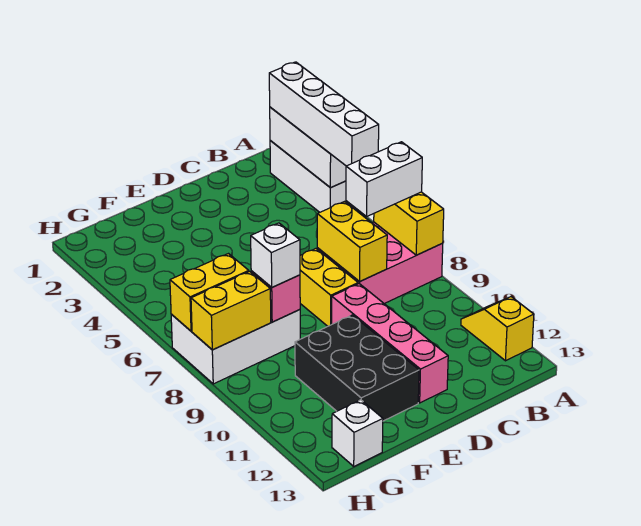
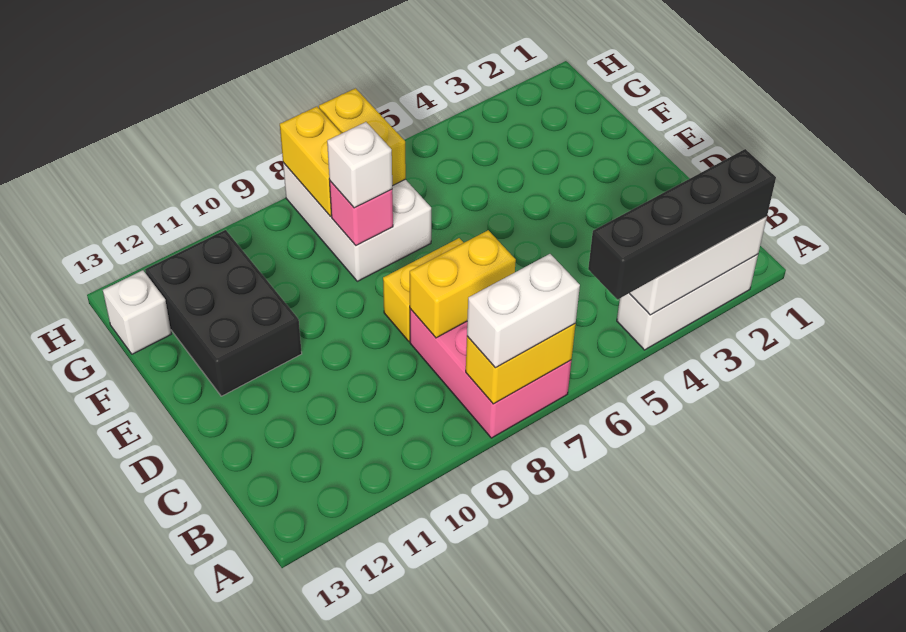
white brick A2:A5 level 3 -> black brick A2:A5 level 3
white brick A7:B7 level 3 -> white brick A7:A8 level 3
yellow slope A11:A12 level 1 top 12 -> none
pink brick D9:D12 level 1 -> none
black brick E10:F12 level 1 -> black brick E11:G12 level 1

